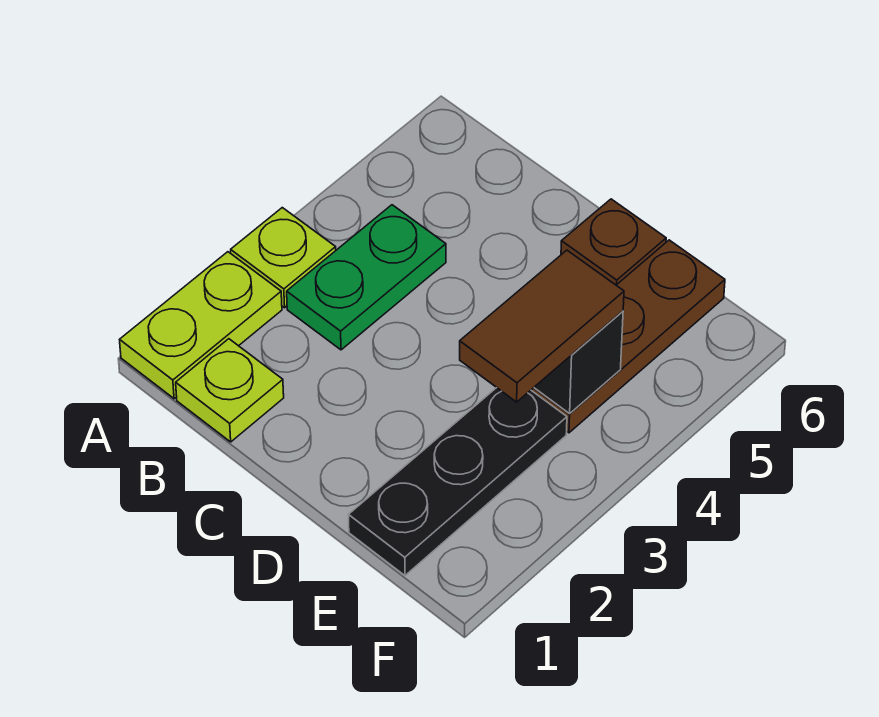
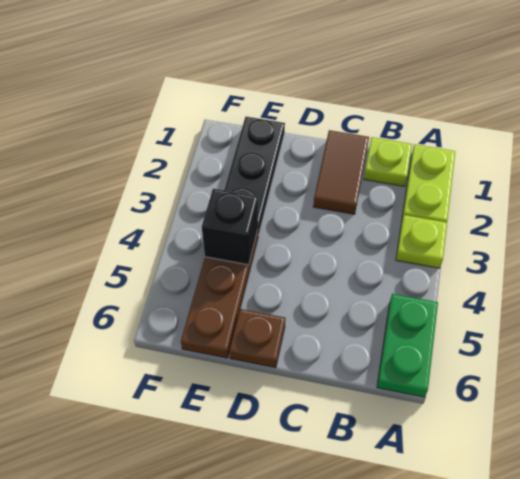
green plate B3:B4 level 1 -> green plate A5:A6 level 1
brown tile E3:E4 level 3 -> brown tile C1:C2 level 1

